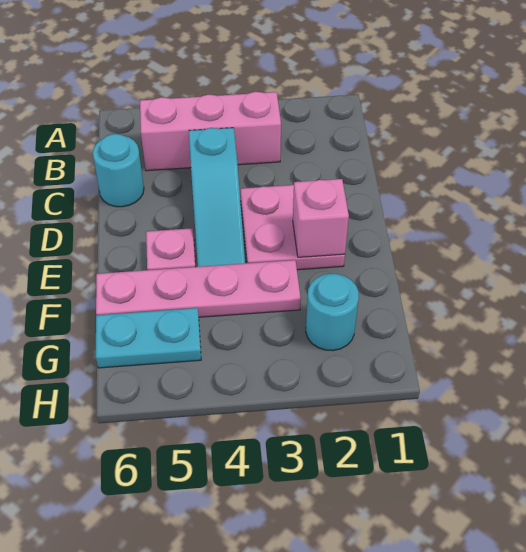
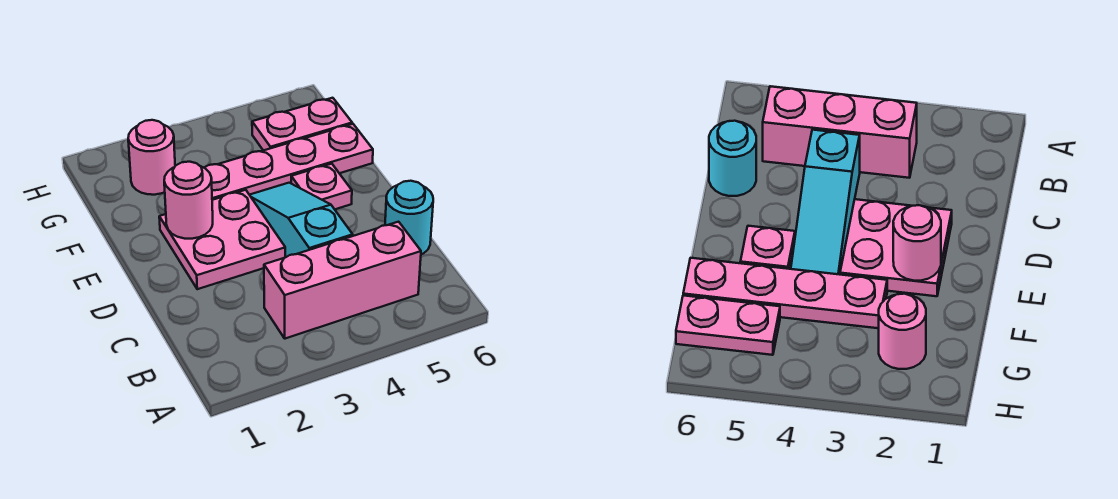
pink brick E2 level 2 -> pink round brick E2 level 2
cyan round brick G2 level 1 -> pink round brick G2 level 1
cyan plate G5:G6 level 1 -> pink plate G5:G6 level 1

